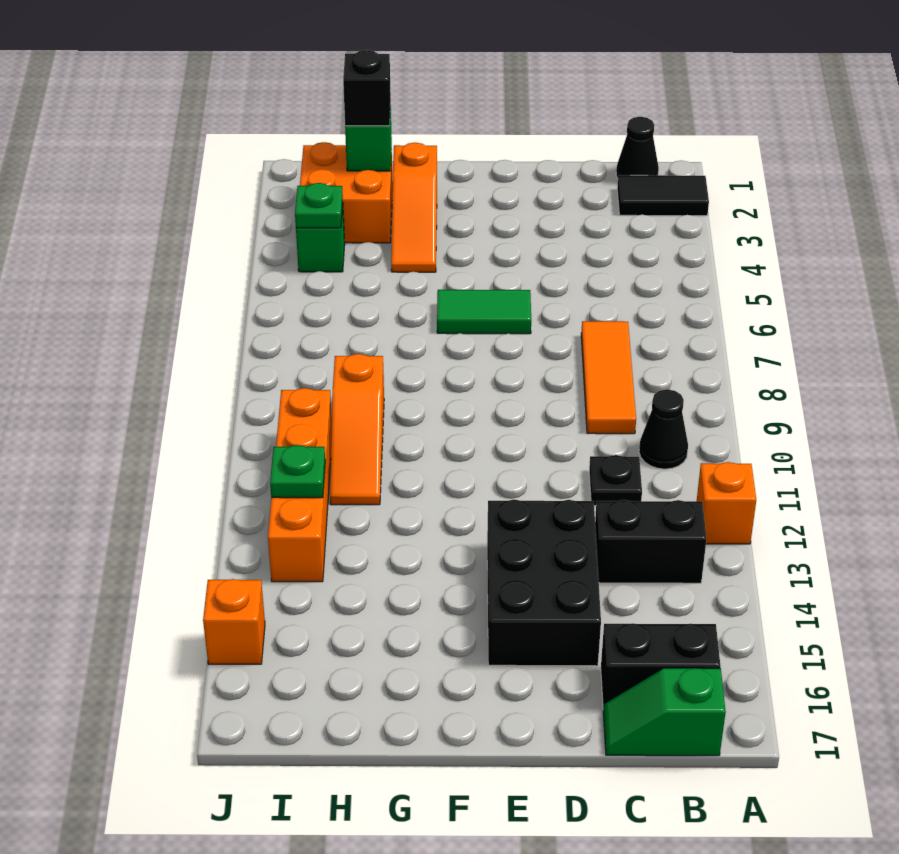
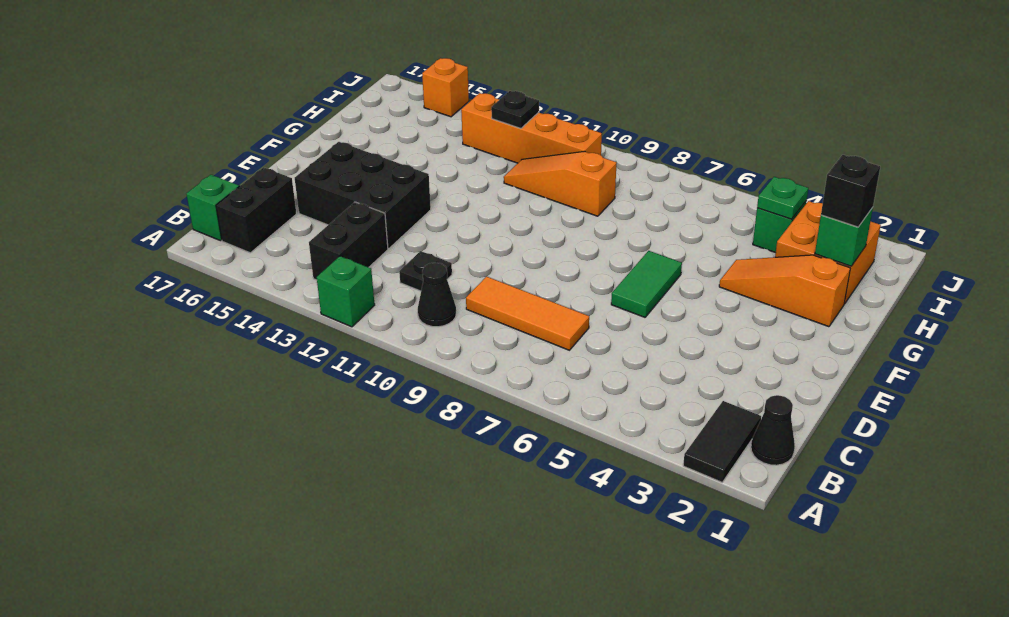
orange brick A12 level 1 -> green brick A12 level 1
green plate I12 level 2 -> black plate I12 level 2

